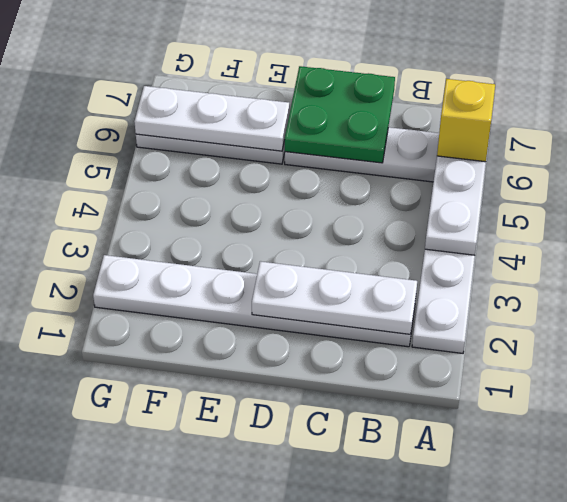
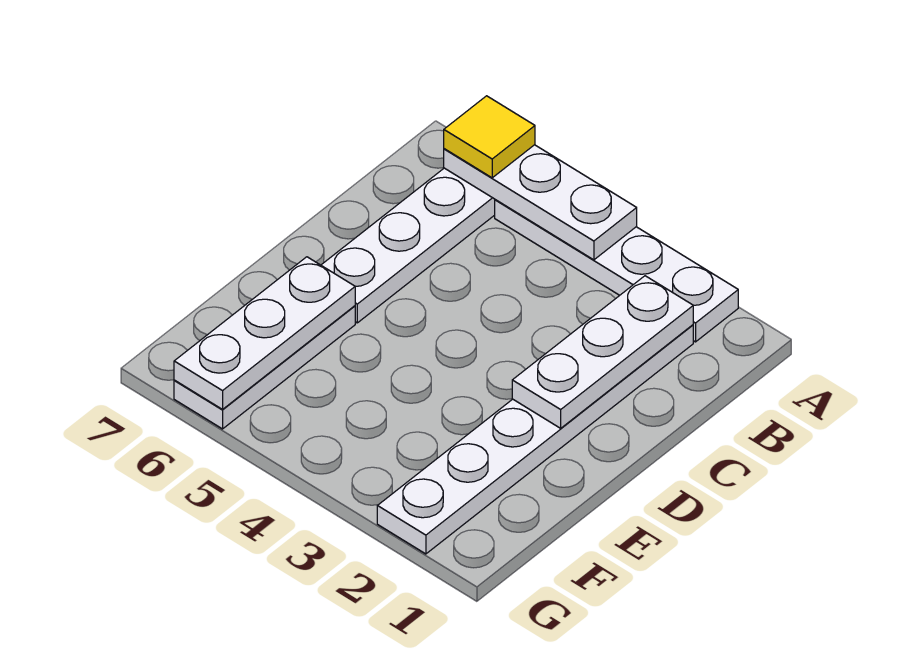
yellow brick A6 level 3 -> yellow tile A6 level 3
green plate C6:D7 level 2 -> none

